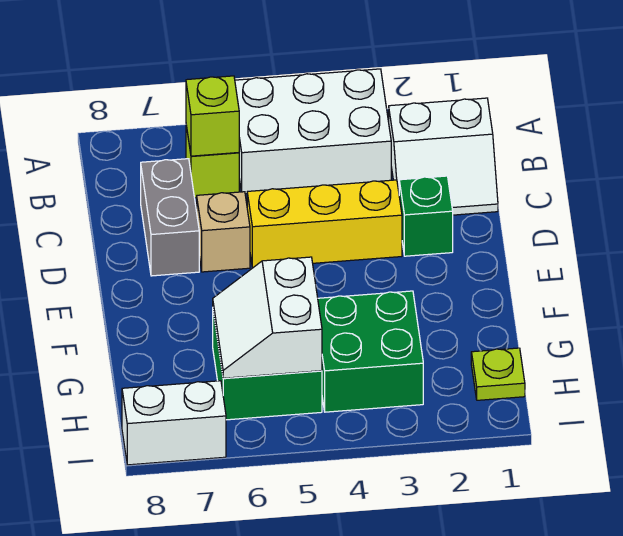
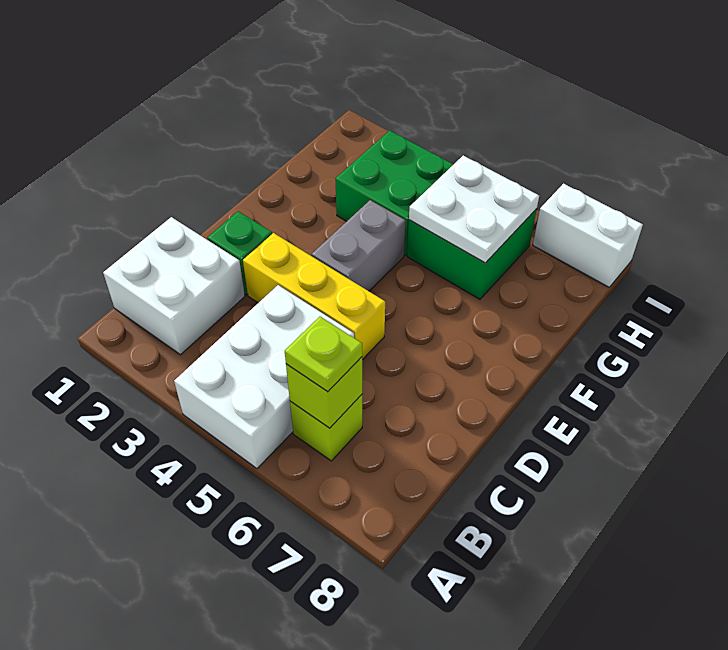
white brick A3:B5 level 1 -> white brick A4:C5 level 1
white slope B1:C2 level 1 top B -> white brick B1:C2 level 1
grey brick C7:D7 level 1 -> grey brick E4:F4 level 1
tan brick D6 level 1 -> none
white slope G5:H6 level 2 top 5 -> white plate G5:H6 level 2
lime plate H1 level 1 -> lime plate B6 level 3

